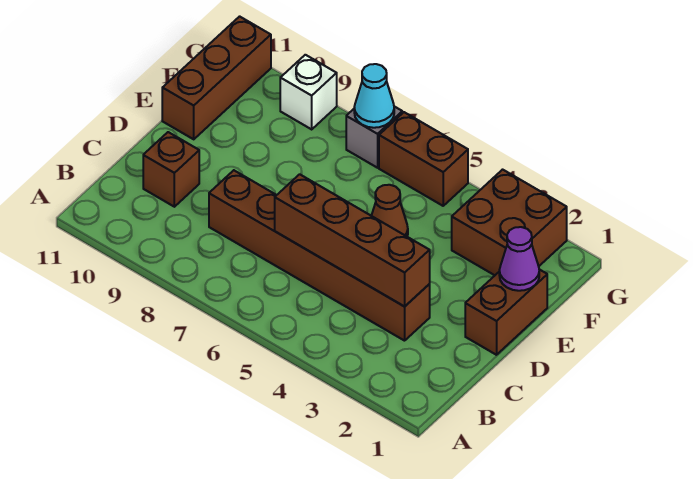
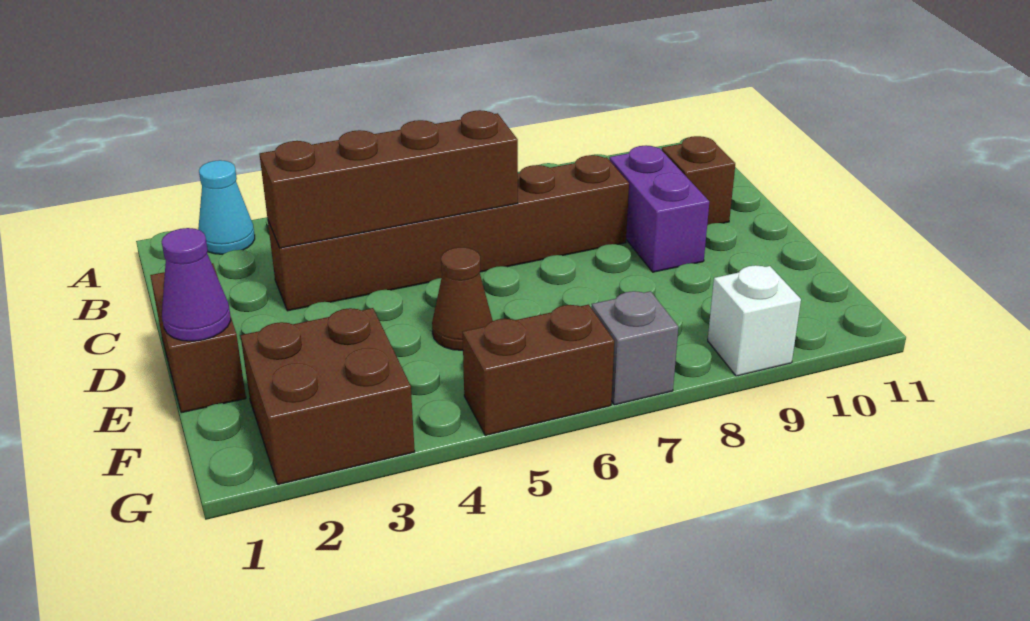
none -> purple brick C9:D9 level 1
brown brick E11:G11 level 1 -> none
cyan cone G7 level 2 -> cyan cone A2 level 1

